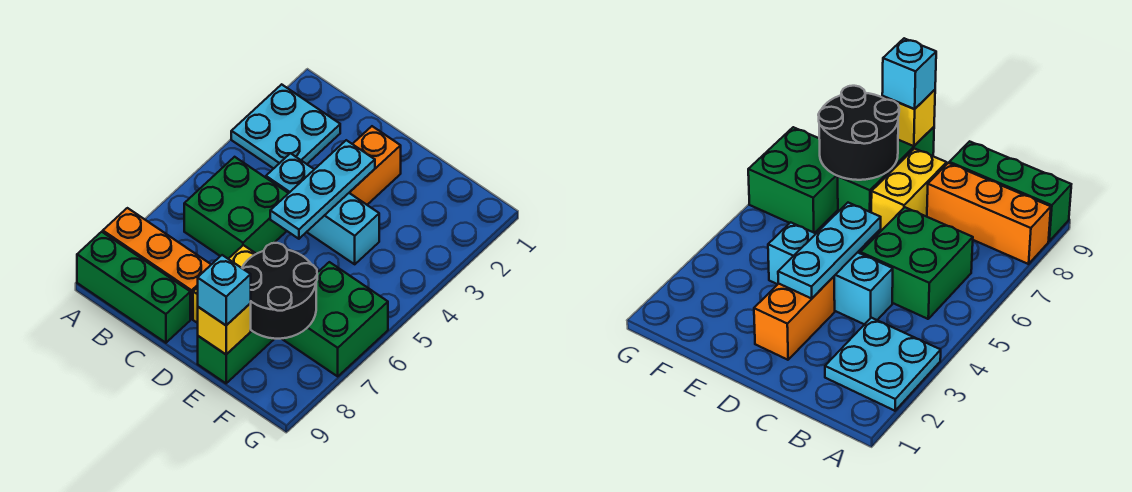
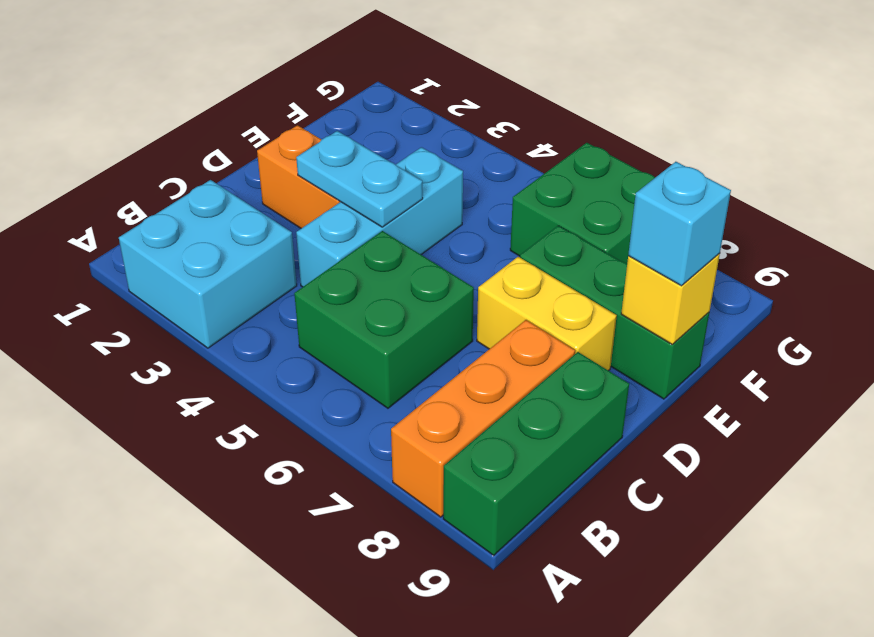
cyan plate A2:B3 level 1 -> cyan brick A2:B3 level 1
cyan plate D3:D5 level 2 -> cyan plate D3:D4 level 2
black round brick E7:F8 level 2 -> none

